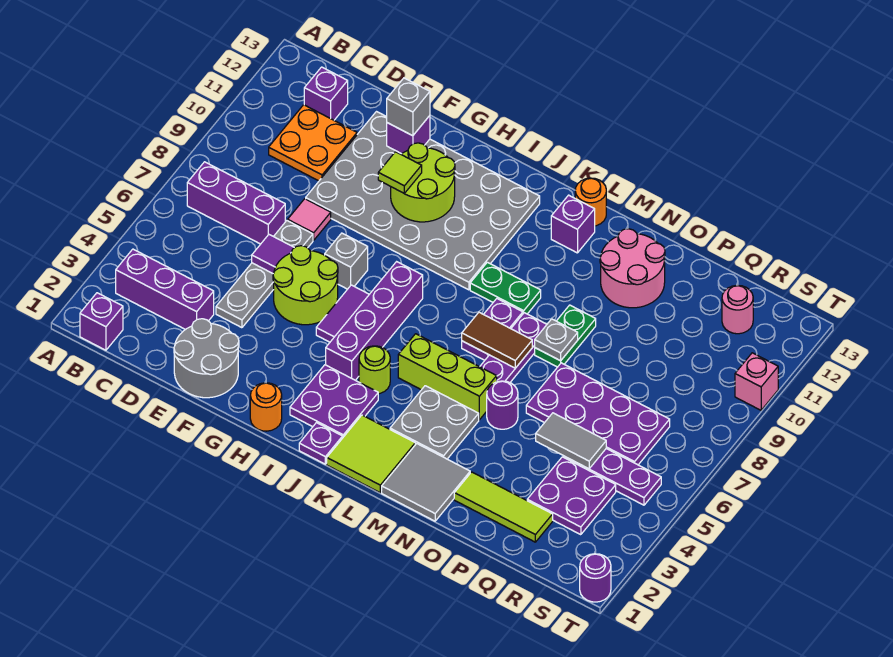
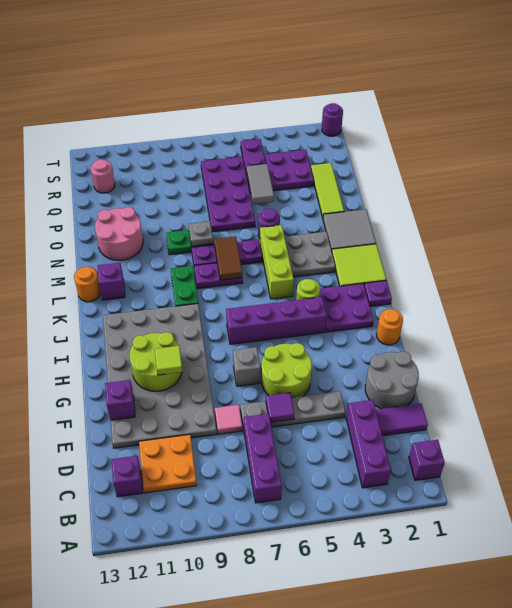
grey brick F12 level 3 -> none
purple tile H5:H6 level 1 -> purple tile D1:D2 level 1
pink brick T10 level 1 -> none

